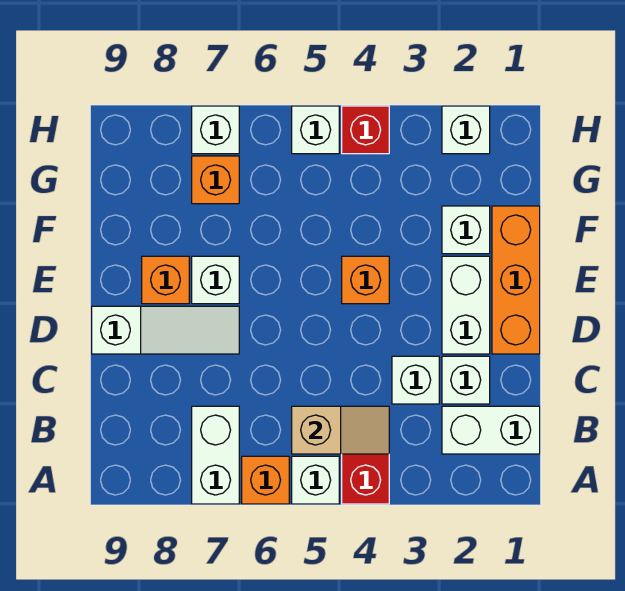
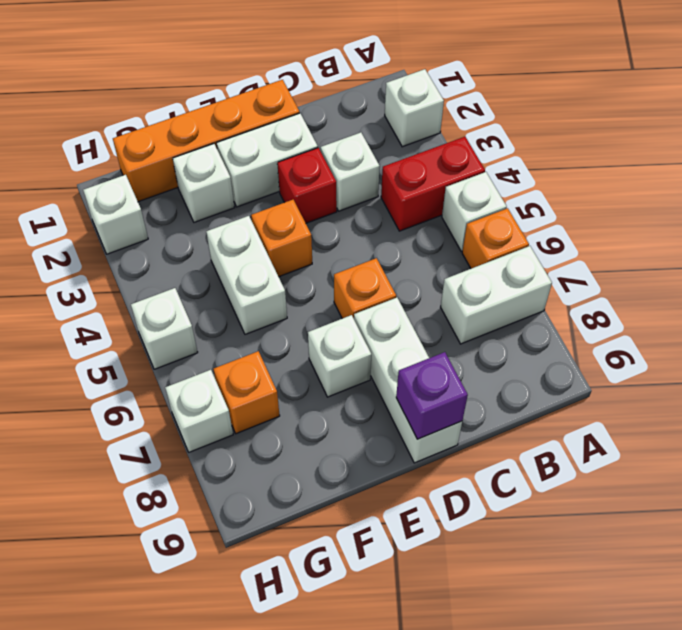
white brick B1:B2 level 1 -> white brick F4:F5 level 1
tan slope B4:B5 level 2 top 5 -> none
white brick C2 level 1 -> white brick A2 level 1
orange brick D1:F1 level 1 -> orange brick D1:G1 level 1
white slope D7:D9 level 1 top 9 -> white brick D7:D9 level 1
none -> purple brick D9 level 2
orange brick E8 level 1 -> orange brick D6 level 1
red brick H4 level 1 -> red brick D3 level 1

